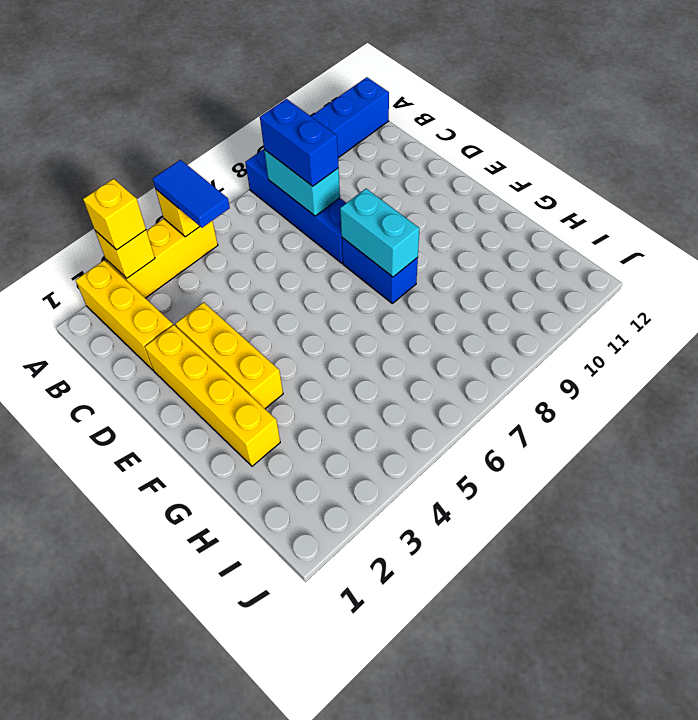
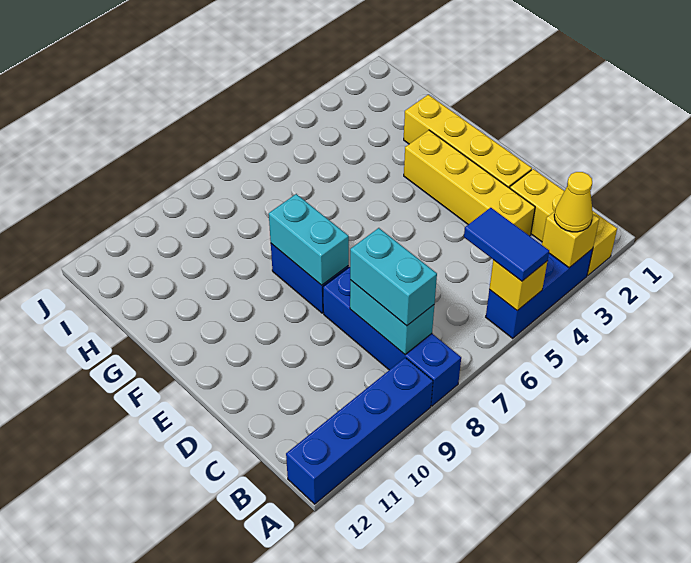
yellow brick A3:A5 level 1 -> blue brick A3:A5 level 1
yellow brick A3 level 3 -> yellow cone A3 level 3
blue brick B8:C8 level 3 -> cyan brick B8:C8 level 3
yellow brick D3:F3 level 1 -> yellow brick C3:F3 level 1

